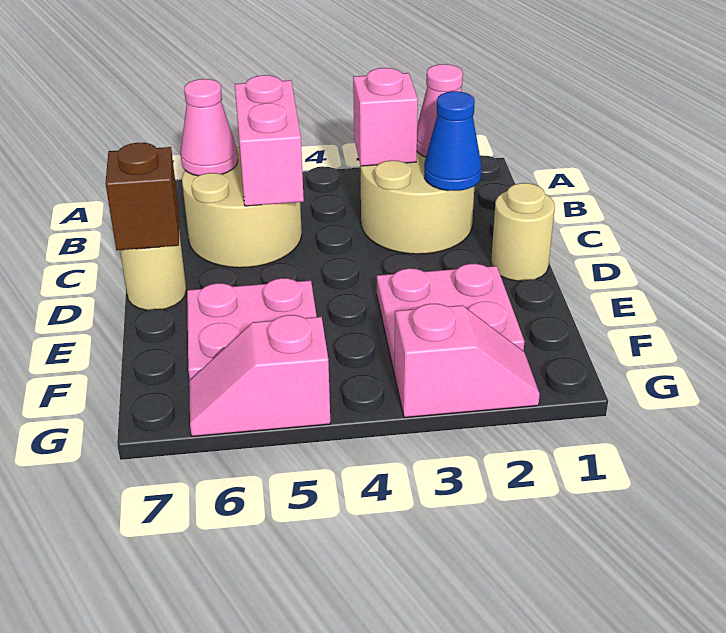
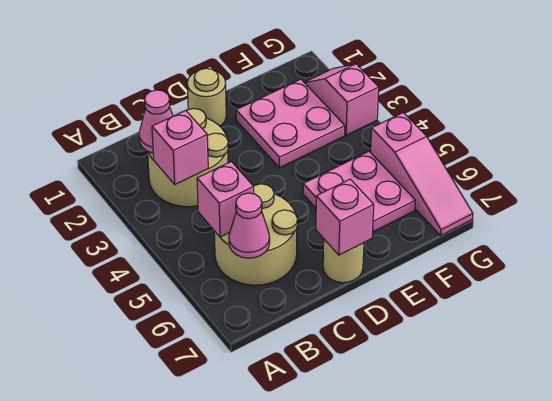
pink brick B5:C5 level 2 -> pink brick B5 level 2
blue cone C2 level 2 -> none
brown brick D7 level 2 -> pink brick D7 level 2
pink slope G5:G6 level 1 top 5 -> pink slope G5:G7 level 1 top 5

